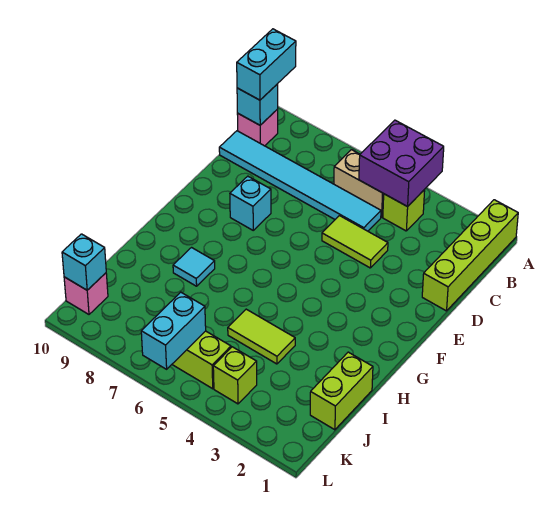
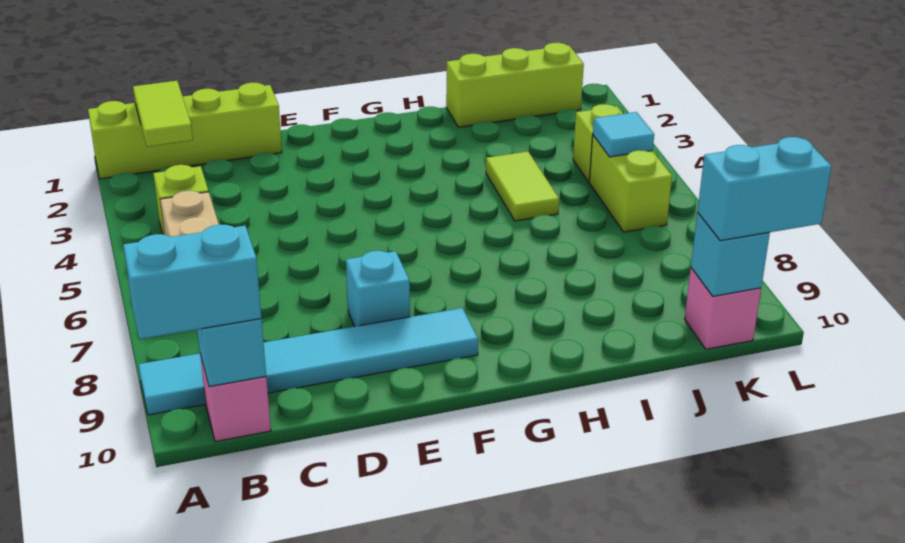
purple brick A4:B5 level 2 -> none
cyan tile C5:C10 level 1 -> cyan tile A9:F9 level 1
lime tile D4:D5 level 1 -> lime tile B1:B2 level 2
cyan tile H8 level 1 -> cyan tile K5 level 2
lime brick I1:J1 level 1 -> lime brick I1:K1 level 1
cyan brick K6:L6 level 2 -> cyan brick K10:L10 level 3

